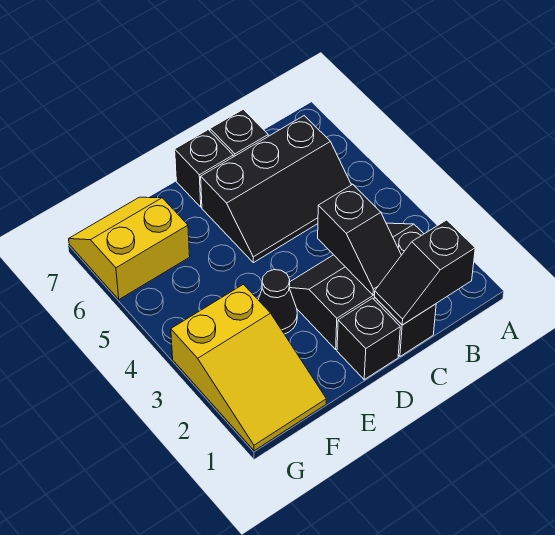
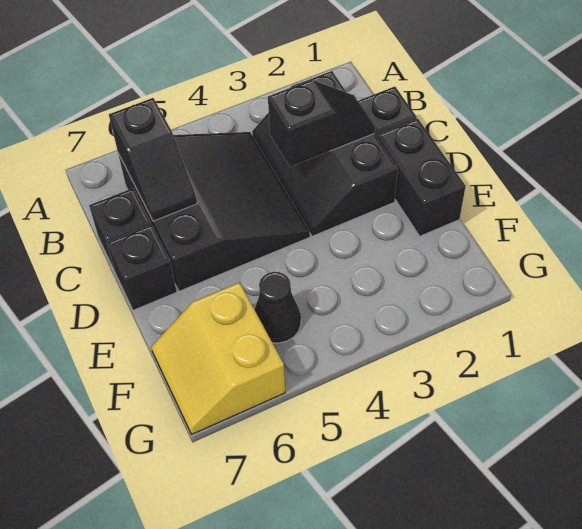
black slope B1:C1 level 2 top B -> black slope B6:C6 level 2 top B
black slope B5:D6 level 1 top 6 -> black slope B4:D6 level 1 top 6
black brick D1 level 1 -> black brick D1:E1 level 1
black cone E3 level 1 -> black cone F5 level 1
yellow slope F1:G3 level 1 top 3 -> none

